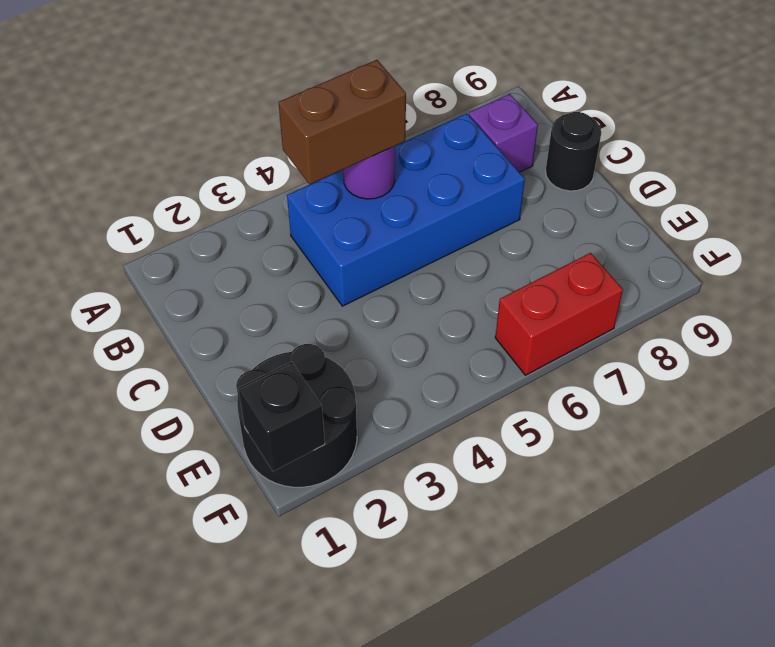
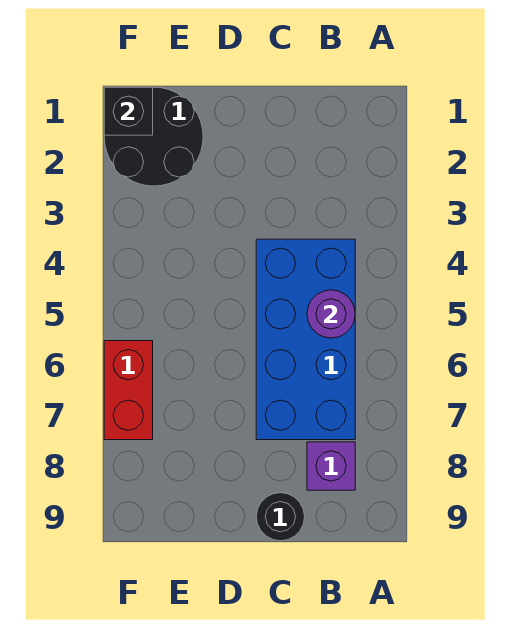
brown brick B4:B5 level 3 -> none

